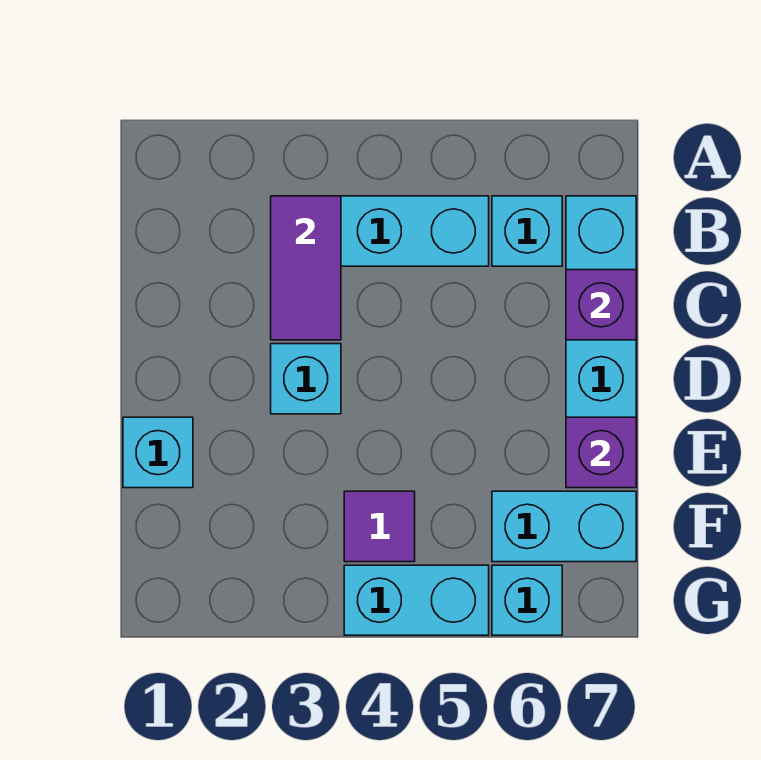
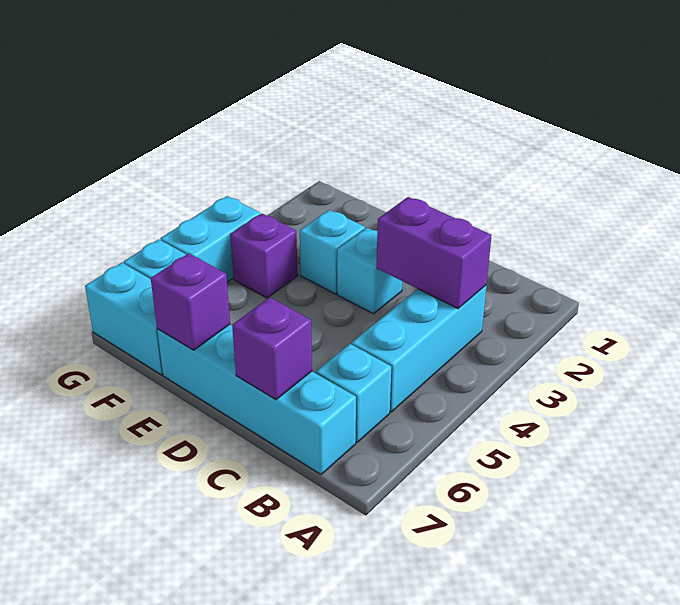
purple tile B3:C3 level 2 -> purple brick B3:C3 level 2
cyan brick E1 level 1 -> cyan brick E3 level 1
purple tile F4 level 1 -> purple brick F4 level 1
cyan brick F6:F7 level 1 -> cyan brick F7:G7 level 1

